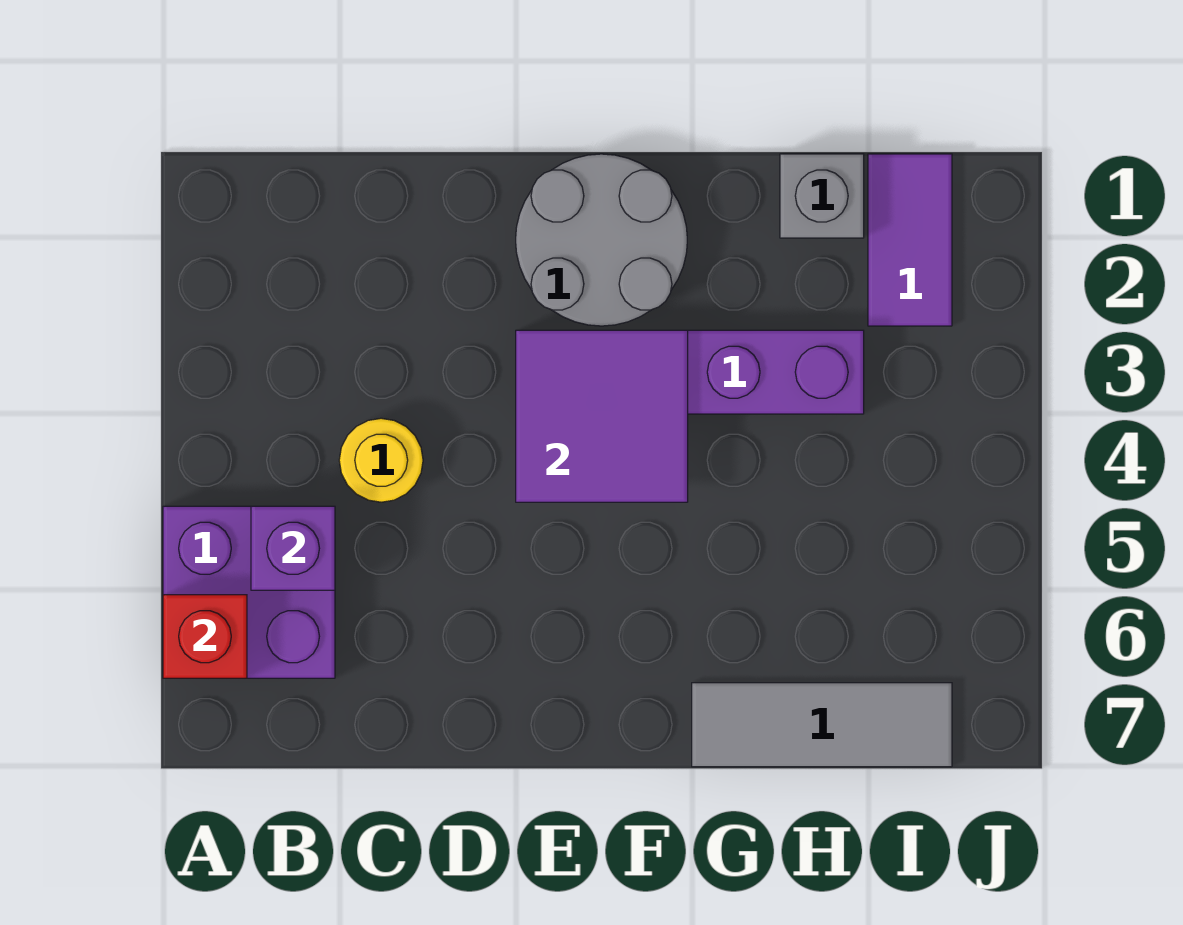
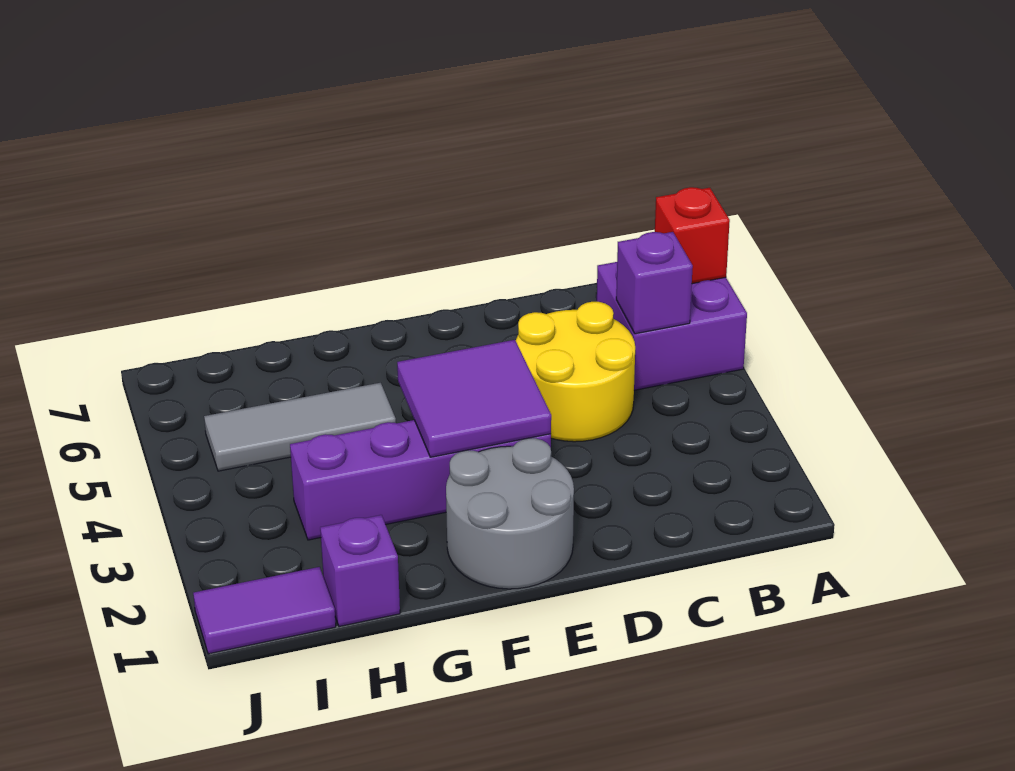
yellow round brick C4 level 1 -> yellow round brick C4:D5 level 1
grey tile G7:I7 level 1 -> grey tile G5:I5 level 1
grey brick H1 level 1 -> purple brick H1 level 1
purple tile I1:I2 level 1 -> purple tile I1:J1 level 1

